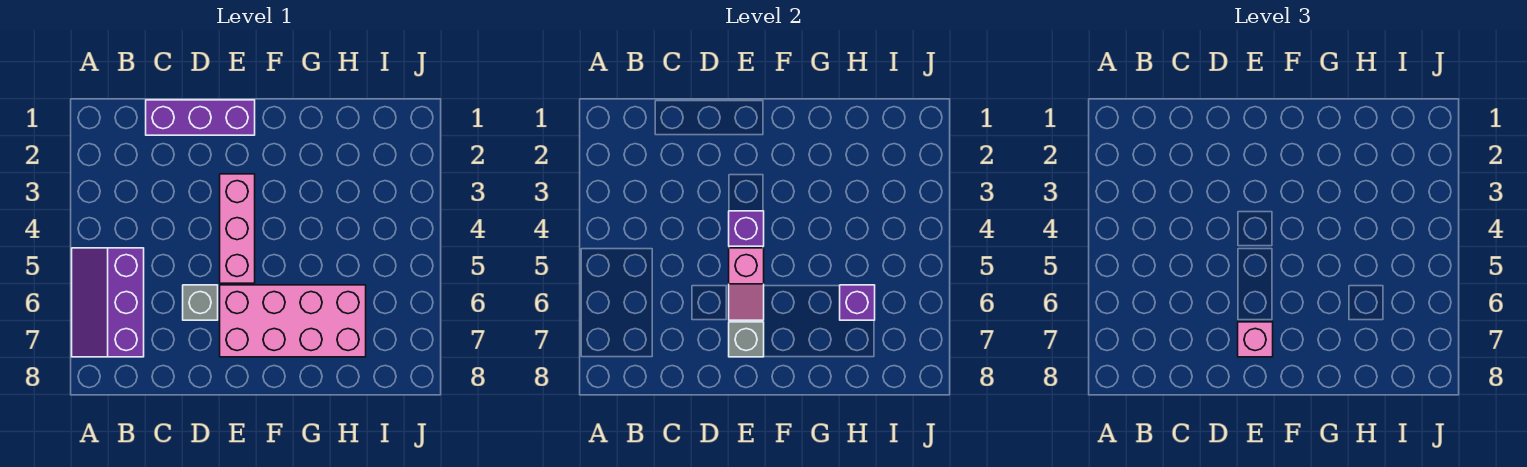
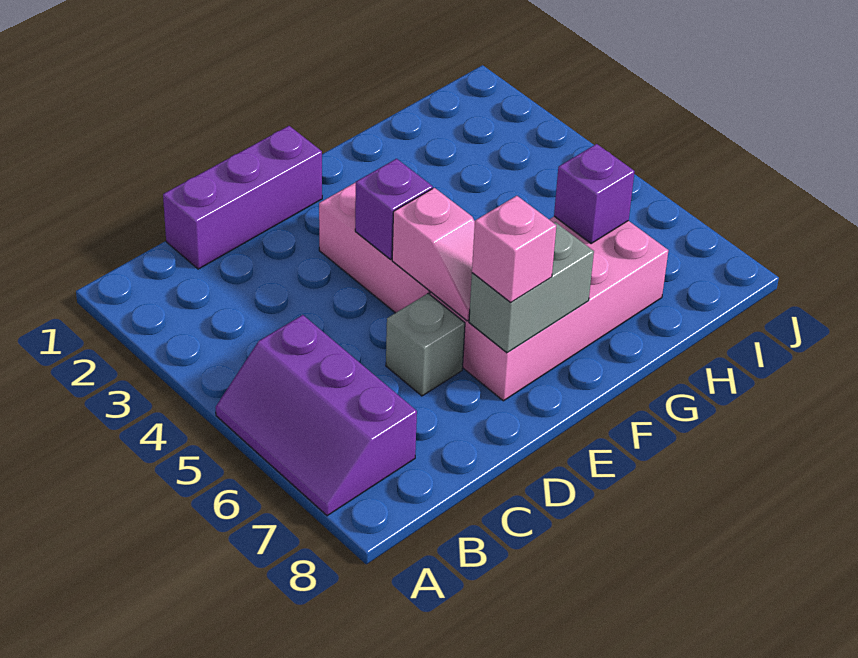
grey brick E7 level 2 -> grey brick E7:F7 level 2

